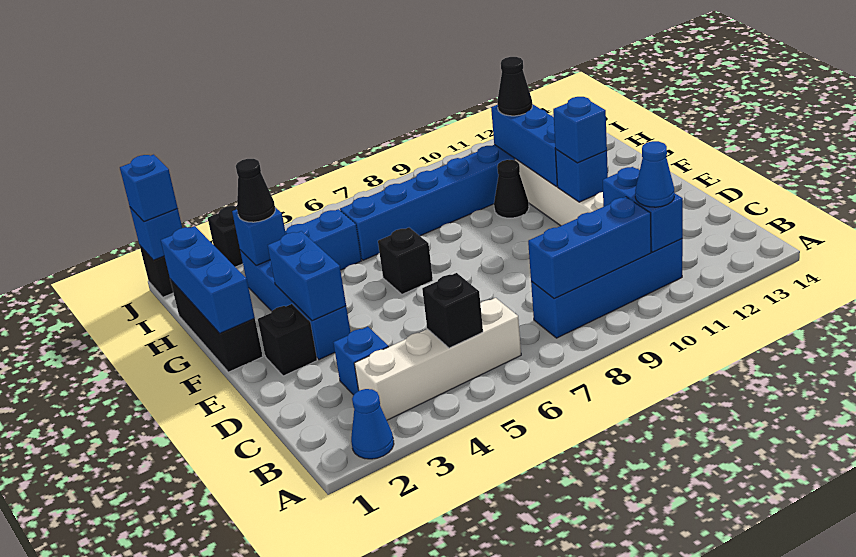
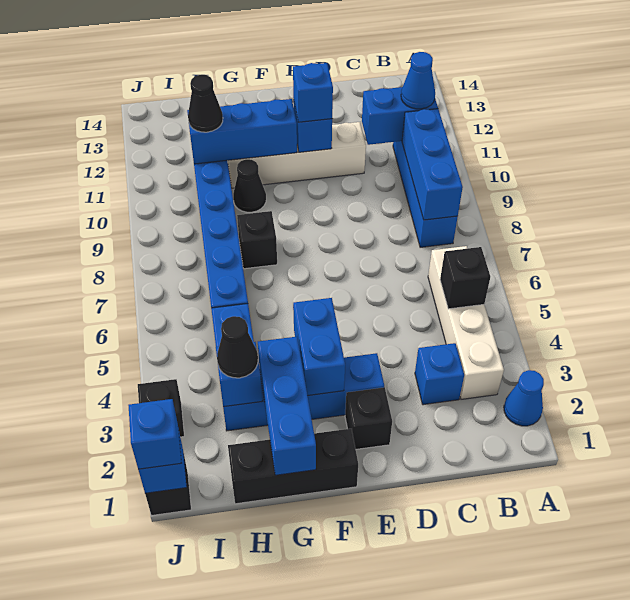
blue brick E3:F3 level 2 -> blue brick F3:F4 level 2
blue brick F1:H1 level 2 -> blue brick G1:G3 level 2
black brick F6 level 1 -> black brick G8 level 1

